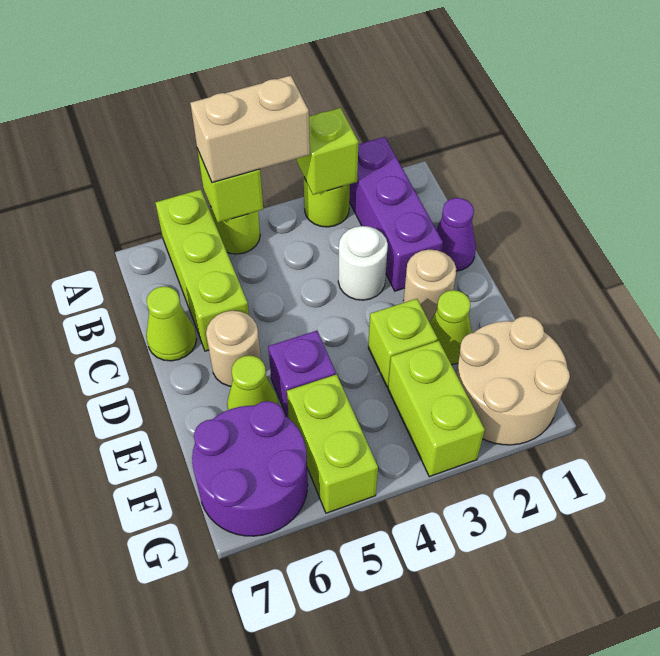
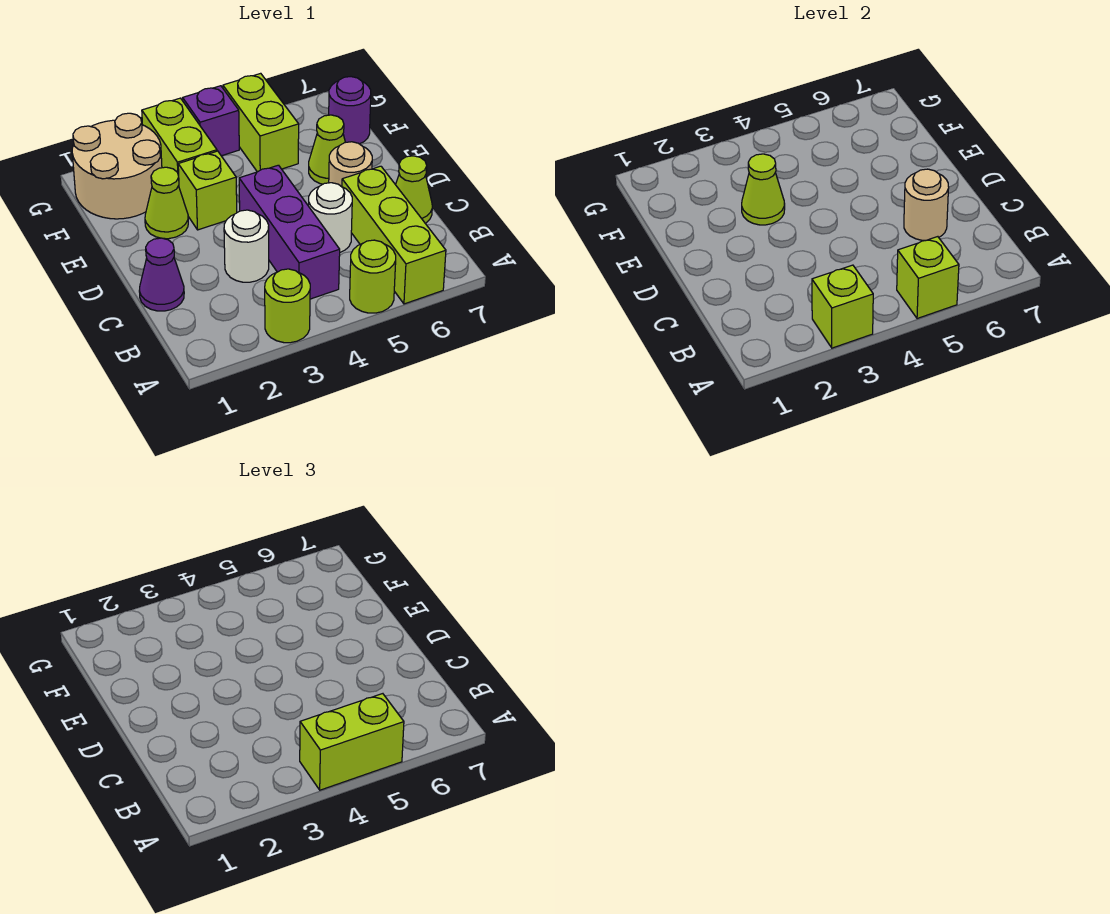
purple brick A2:C2 level 1 -> purple brick B4:D4 level 1
tan brick A4:A5 level 3 -> lime brick A4:A5 level 3
none -> white round brick C5 level 1
tan round brick D2 level 1 -> tan round brick C6 level 2
none -> lime cone E3 level 2
purple brick E5 level 1 -> purple brick G4 level 1
purple round brick F6:G7 level 1 -> purple round brick F7 level 1

